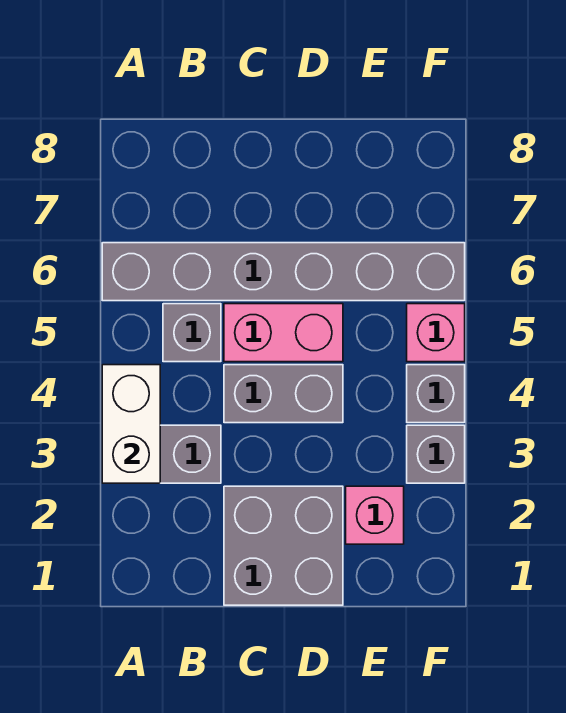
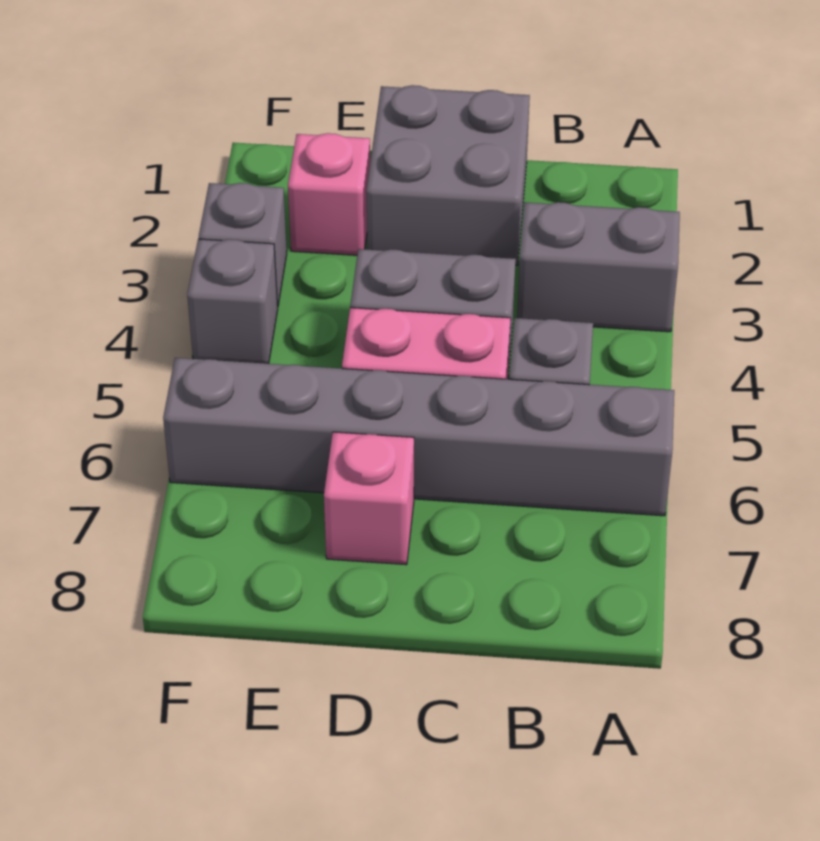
white brick A3:A4 level 2 -> none
pink brick F5 level 1 -> pink brick D7 level 1

